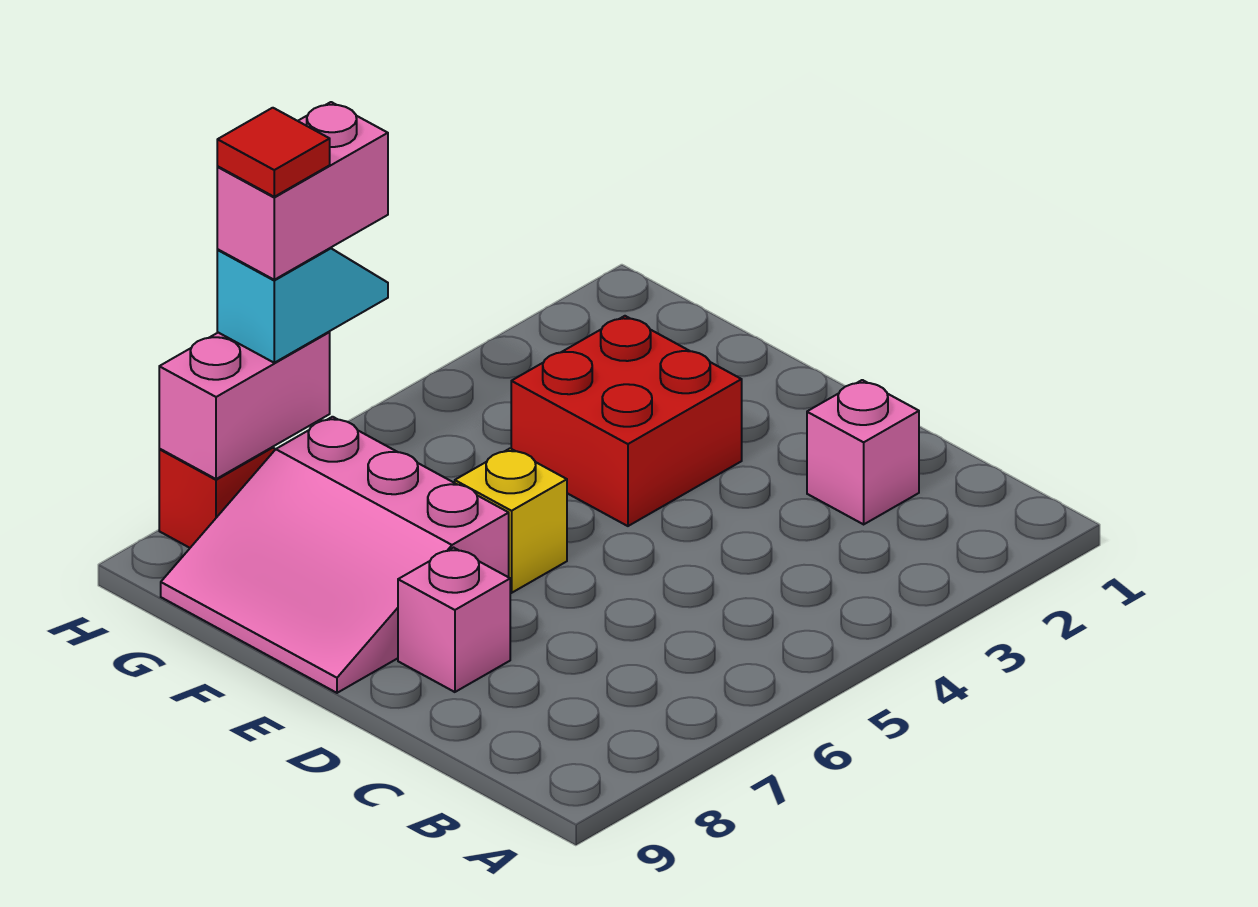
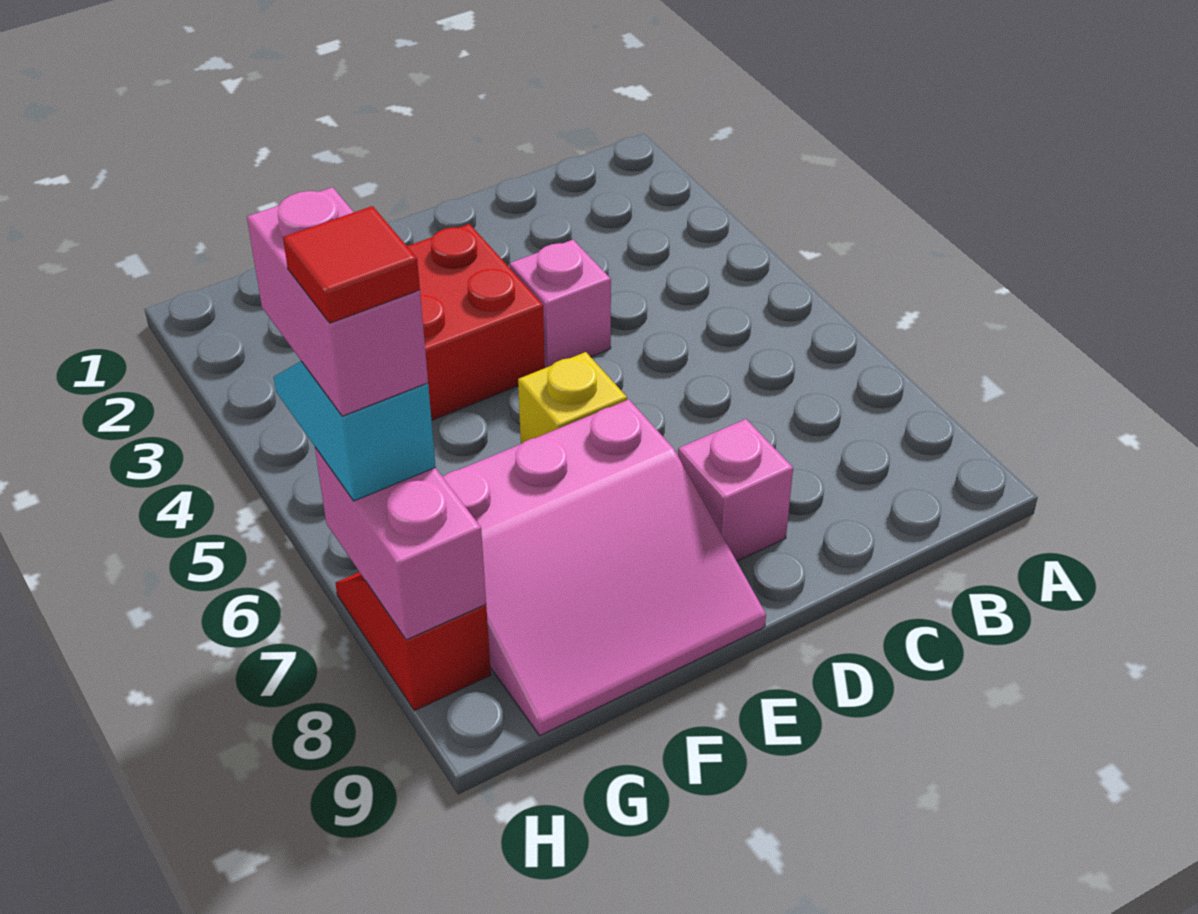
pink brick C2 level 1 -> pink brick D4 level 1

